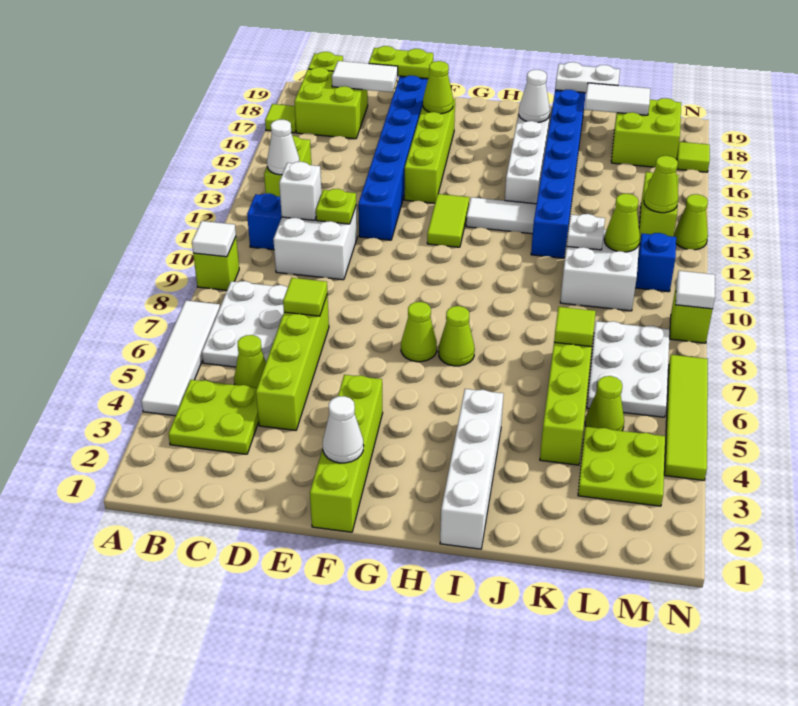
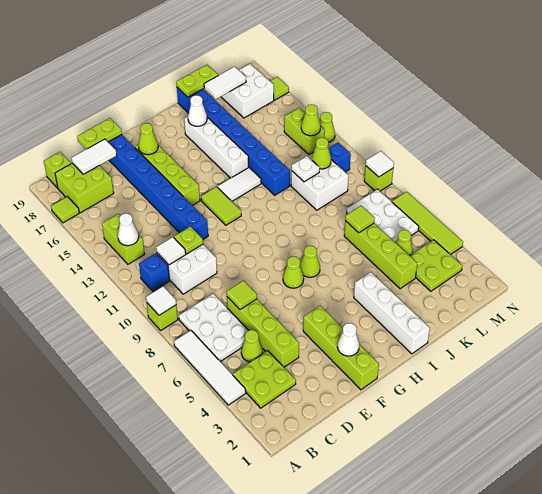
white brick C11 level 2 -> white tile C11 level 2
white plate J19:K19 level 2 -> lime plate J19:K19 level 2
lime brick L17:M18 level 1 -> white brick L17:M18 level 1

